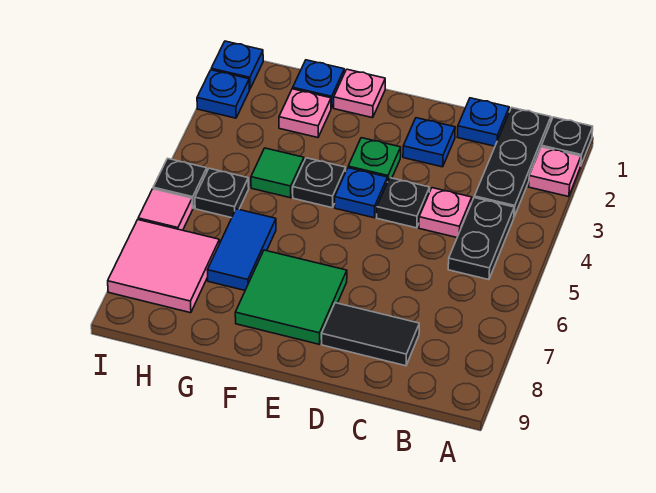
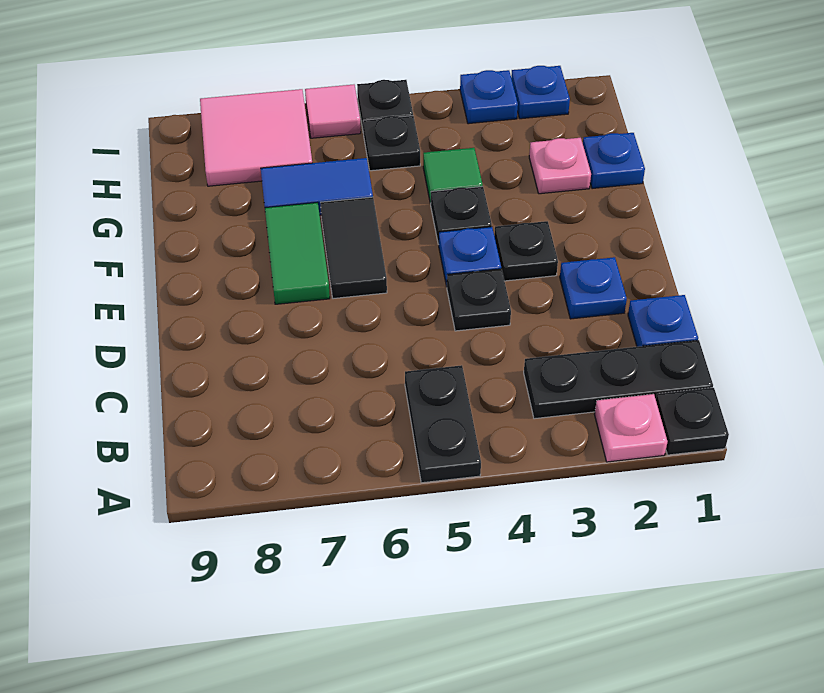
black plate B4:B5 level 1 -> black plate A5:B5 level 1
pink plate C4 level 1 -> none
black tile C8:D8 level 1 -> black tile E6:F6 level 1
green plate E3 level 1 -> black plate E3 level 1
green tile E7:F8 level 1 -> green tile E7:F7 level 1
pink plate F1 level 1 -> none
blue plate I1 level 1 -> blue plate I3 level 1

